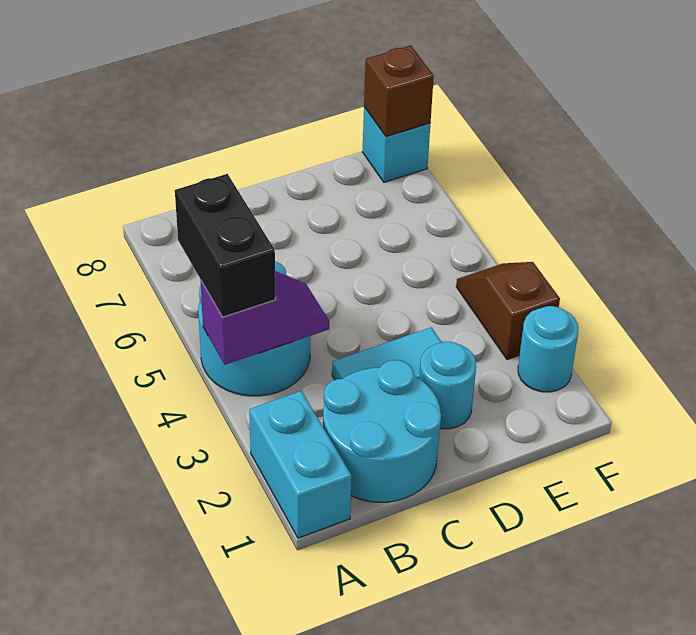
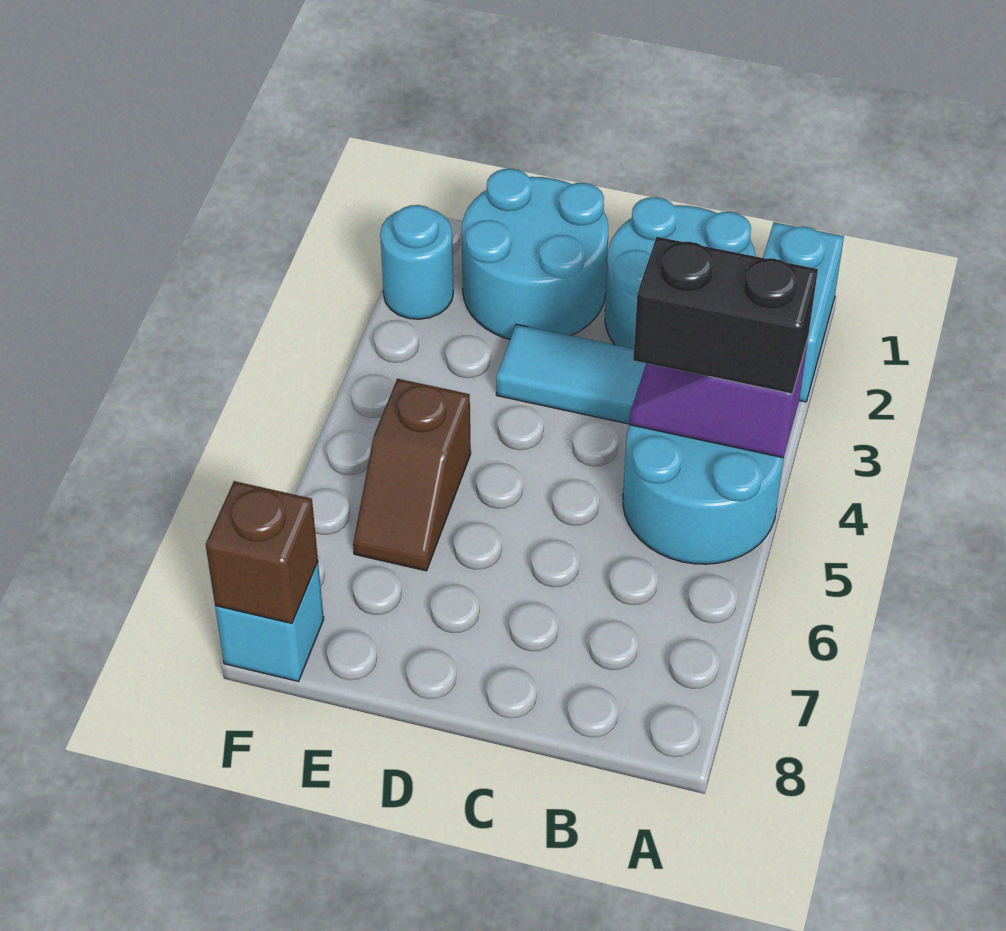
black brick A4:A5 level 3 -> black brick A4:B4 level 3
cyan round brick D2 level 1 -> cyan round brick D1:E2 level 1
brown slope F3:F4 level 1 top 3 -> brown slope E5:E6 level 1 top 5

